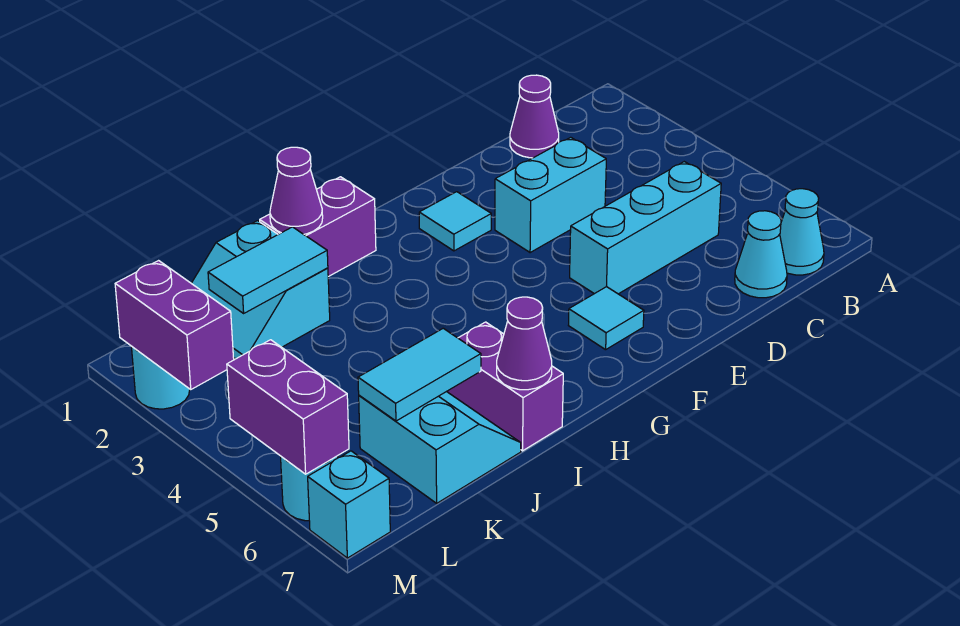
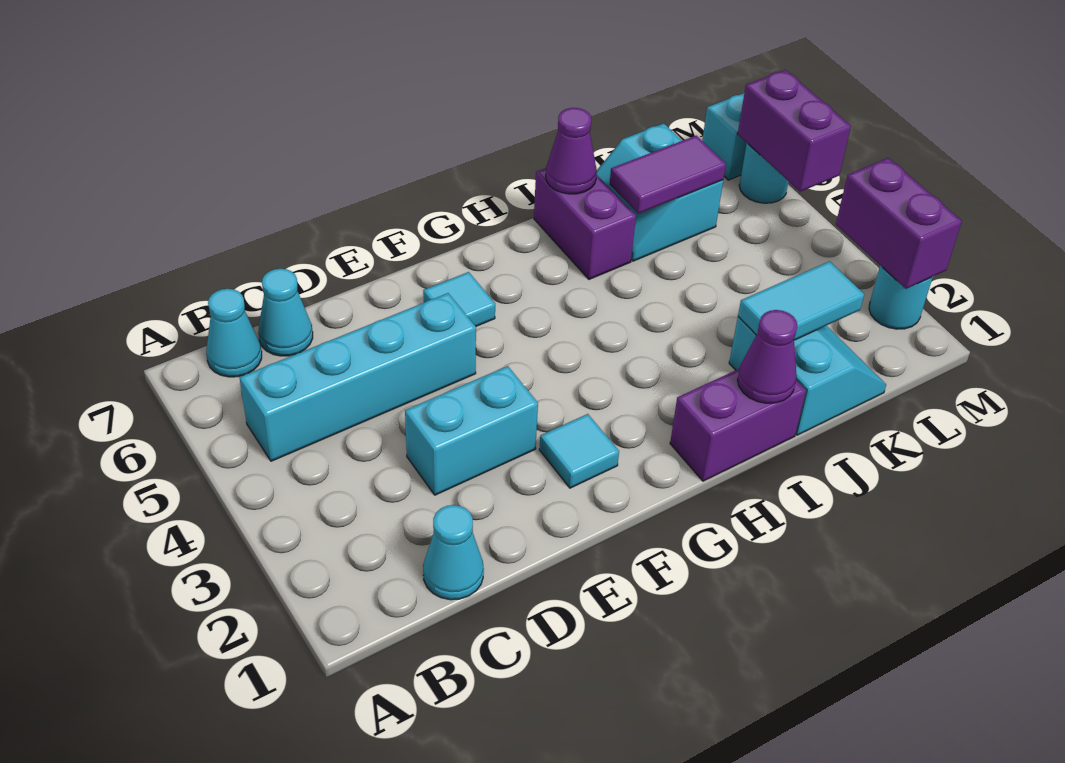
purple cone C1 level 1 -> cyan cone C1 level 1
cyan brick C5:E5 level 1 -> cyan brick B5:E5 level 1
cyan tile J6:K6 level 2 -> purple tile J6:K6 level 2

